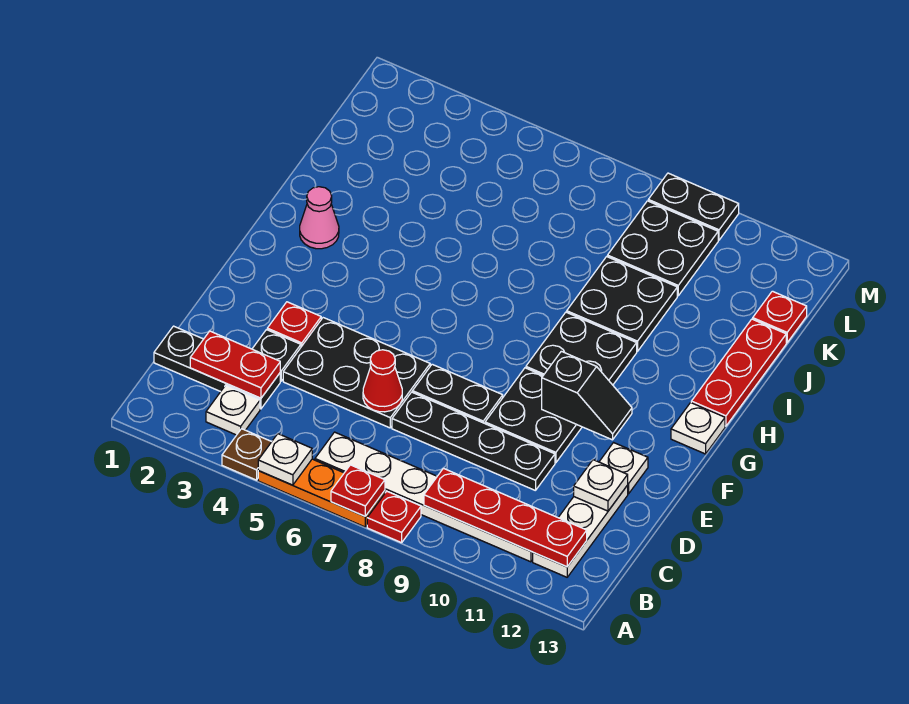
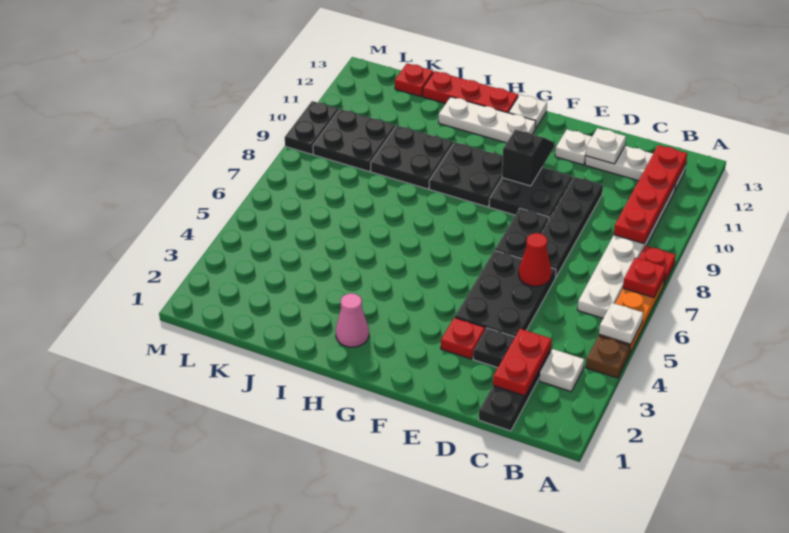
none -> white plate G12:I12 level 1

